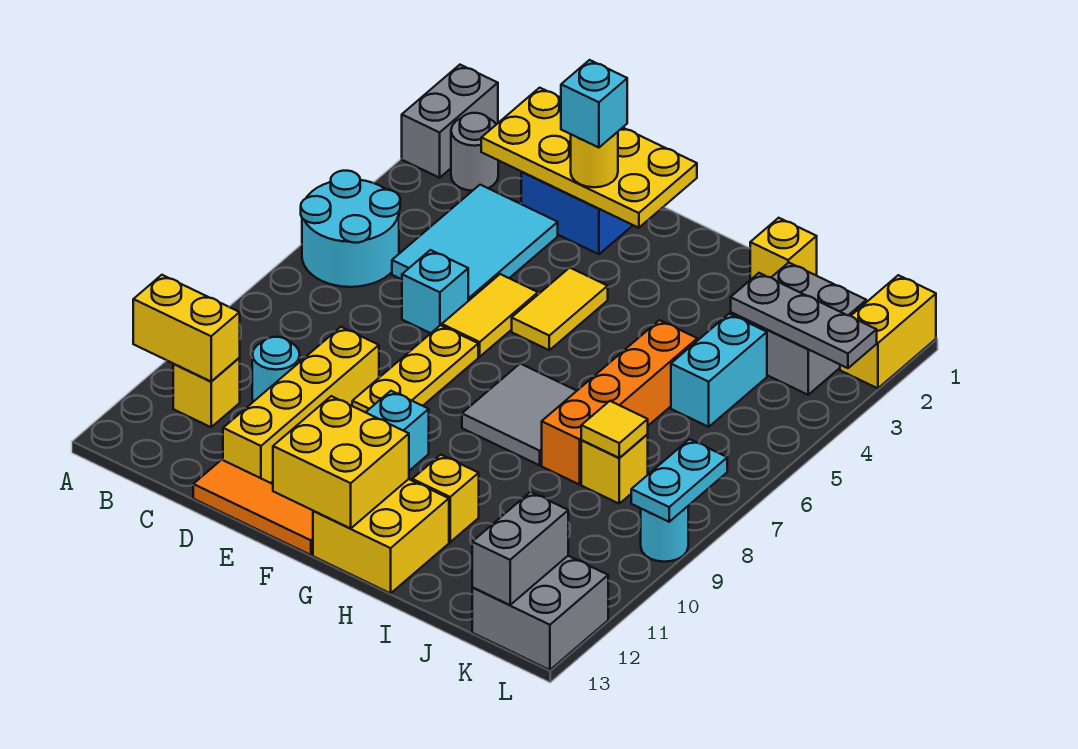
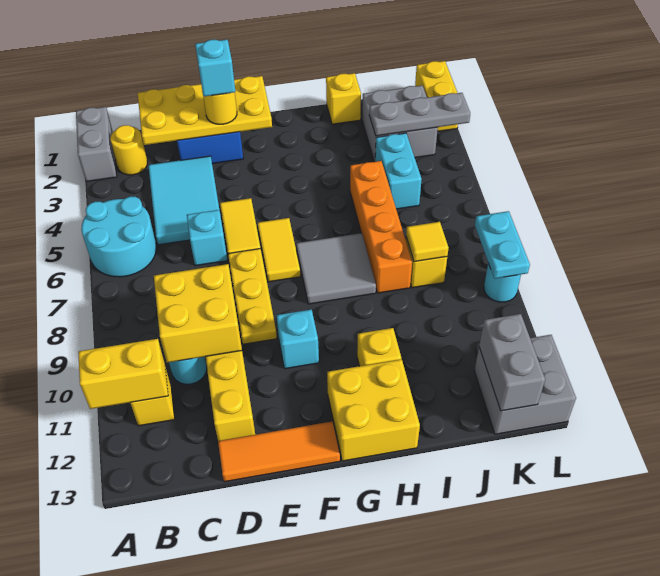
grey round brick B2 level 1 -> yellow round brick B2 level 1
yellow tile F4:F5 level 1 -> yellow tile F6:F7 level 1
yellow brick F12:G13 level 2 -> yellow brick C9:D10 level 2

